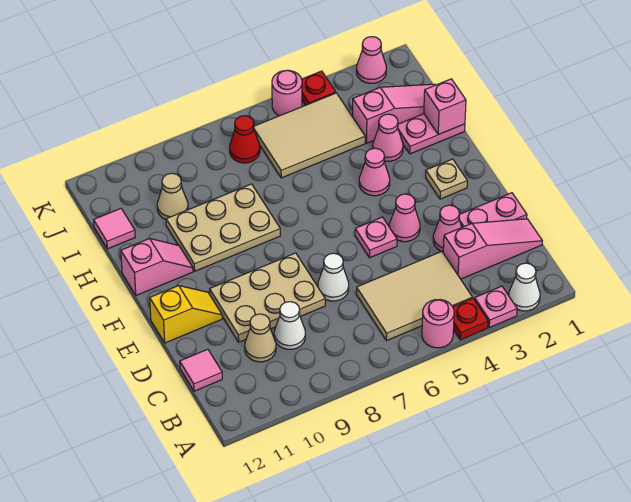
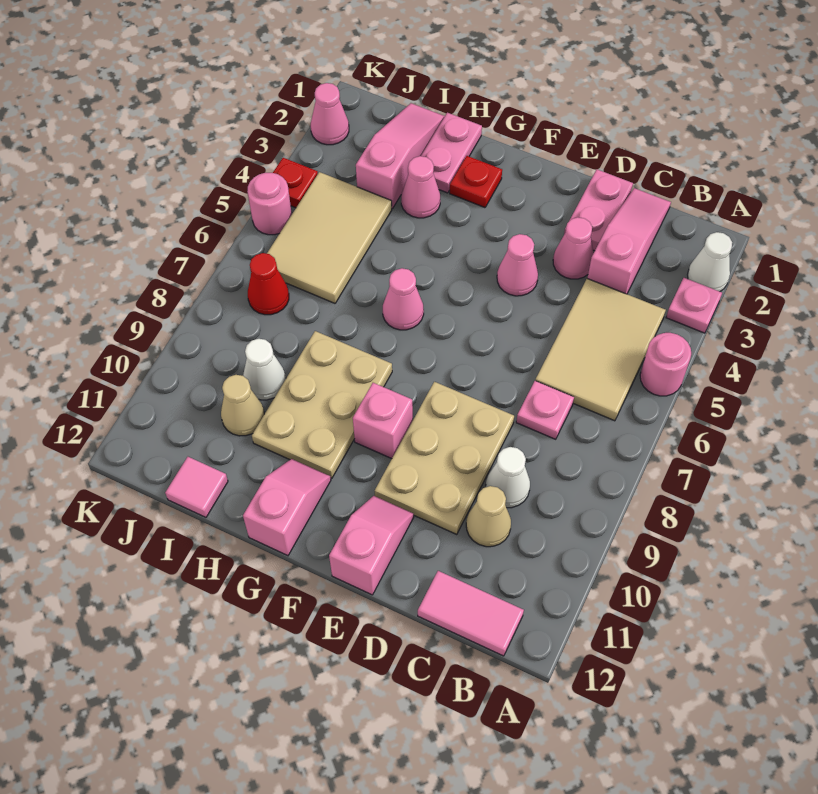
red plate A4 level 1 -> red plate G2 level 1
pink tile C12 level 1 -> pink tile B12:C12 level 1
white cone D7 level 1 -> white cone I9 level 1
pink plate E5 level 1 -> pink plate C7 level 1
yellow slope E11:E12 level 1 top 12 -> pink slope E11:E12 level 1 top 12
tan plate F2 level 1 -> none
pink cone G4 level 1 -> pink cone G6 level 1
pink brick H1 level 2 -> pink brick F9 level 1

